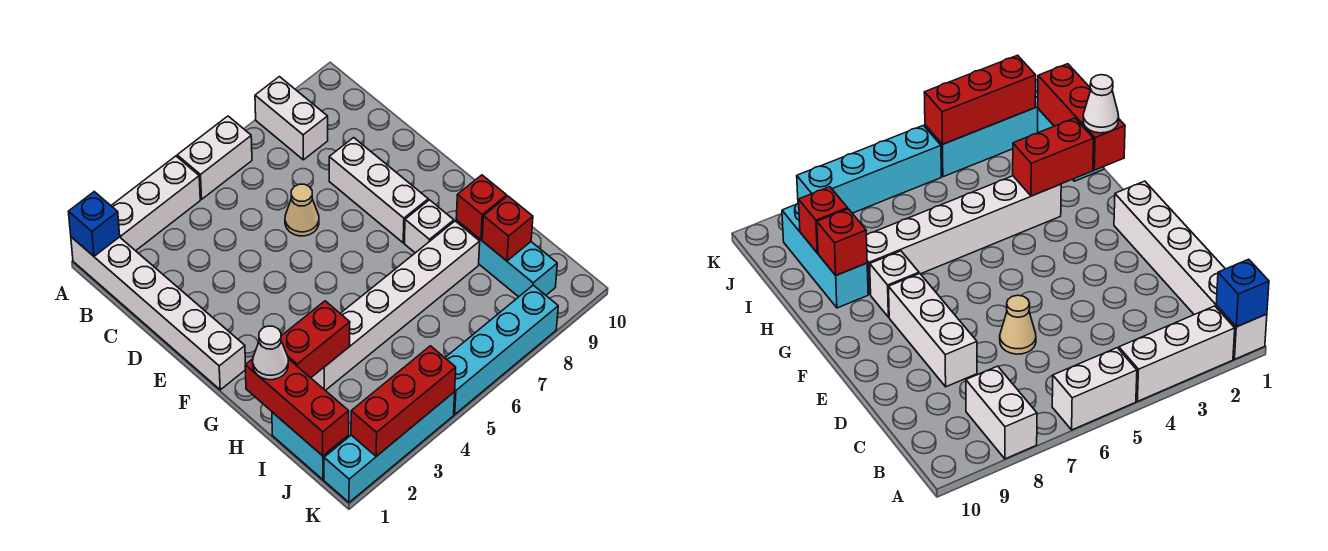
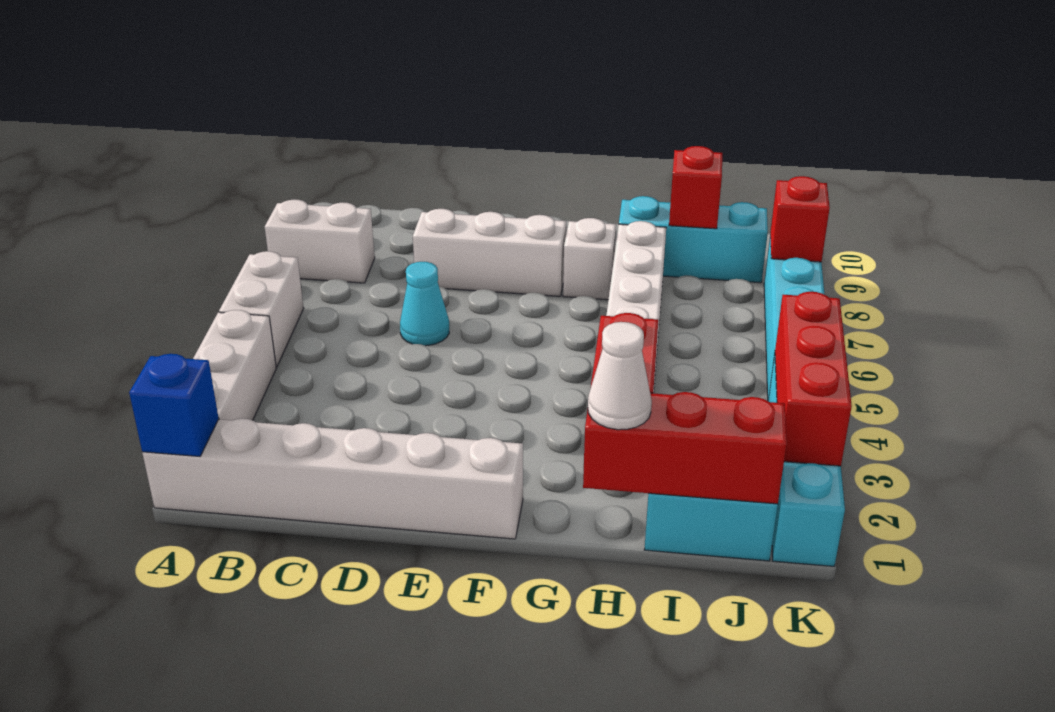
tan cone D6 level 1 -> cyan cone D6 level 1
red brick H9 level 2 -> red brick K8 level 2

